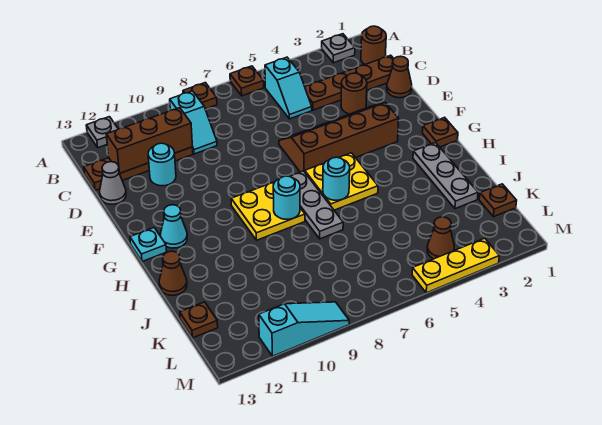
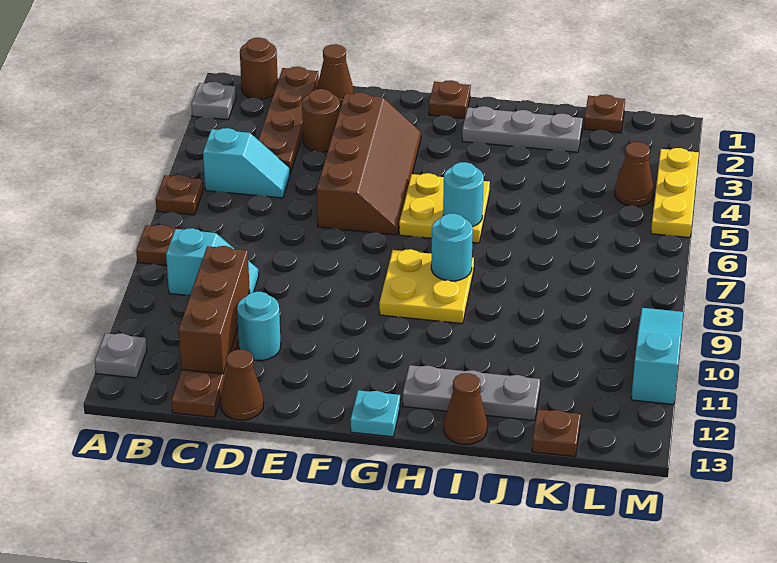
grey cone D13 level 1 -> brown cone D13 level 1
brown slope E3:F6 level 1 top F -> brown slope E3:F6 level 1 top E
grey plate G7:I7 level 1 -> grey plate H12:J12 level 1
cyan cone G12 level 1 -> none

